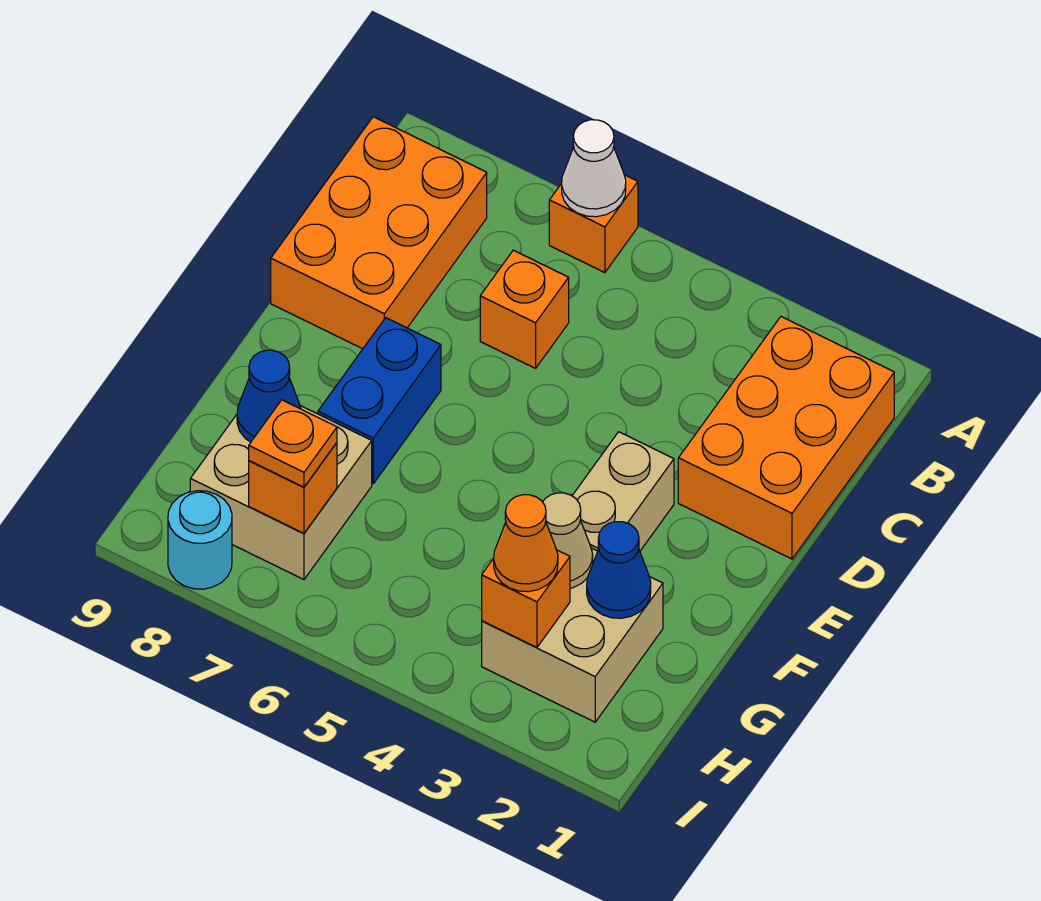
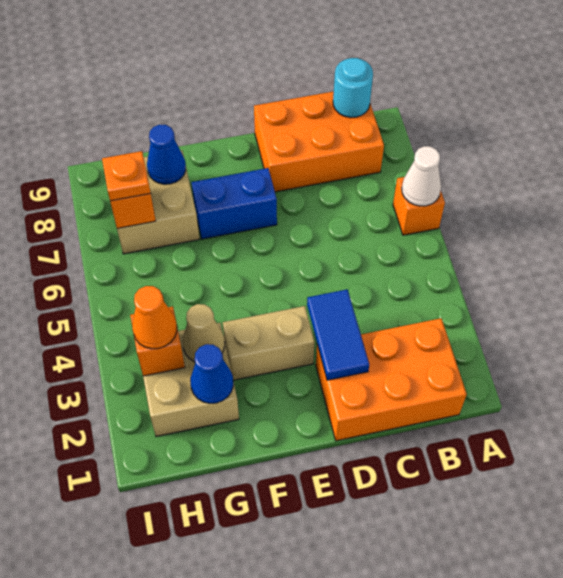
orange brick C6 level 1 -> none
none -> blue tile D2:D3 level 2
cyan round brick I8 level 1 -> cyan round brick B9 level 2

